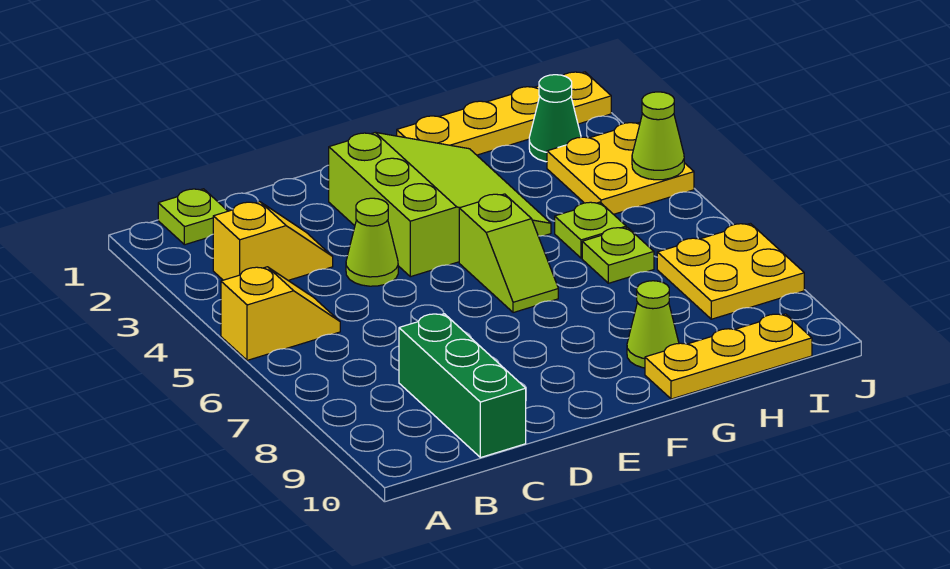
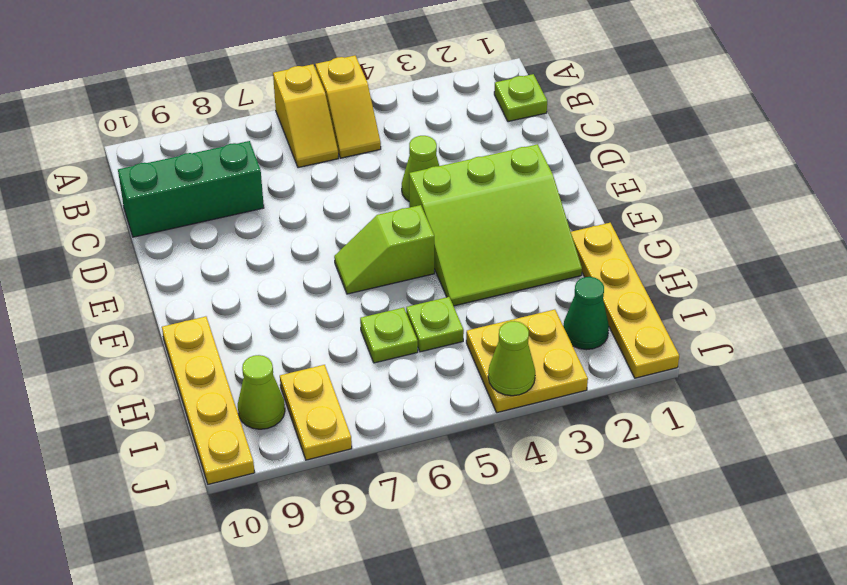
yellow slope B3:C3 level 1 top B -> yellow slope A6:B6 level 1 top A
lime cone G9 level 1 -> lime cone I9 level 1
yellow plate G10:I10 level 1 -> yellow plate G10:J10 level 1
yellow plate I7:J8 level 1 -> yellow plate I8:J8 level 1

